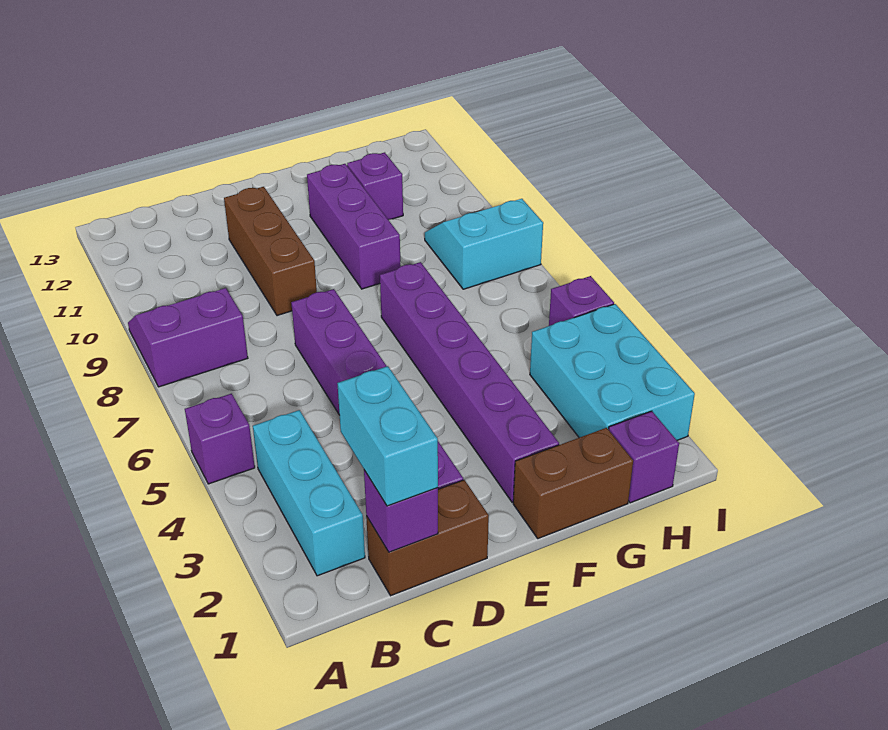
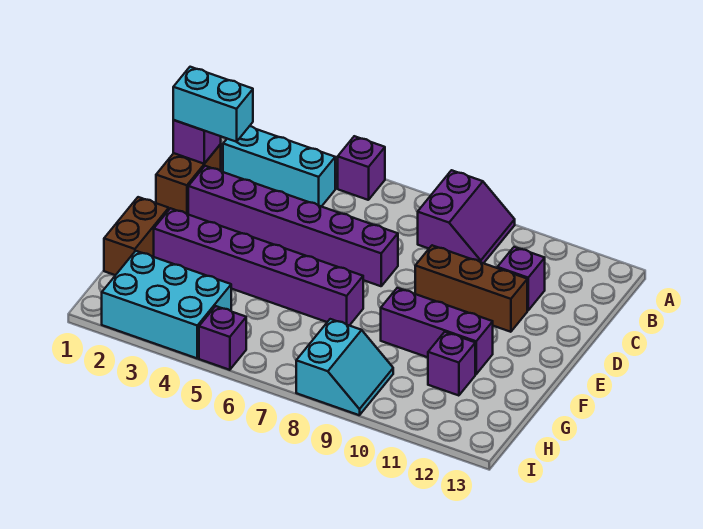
purple brick H1 level 1 -> purple brick C11 level 1

